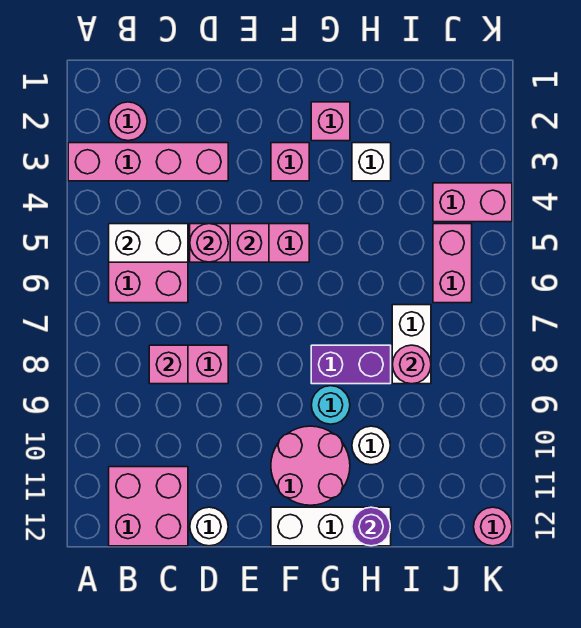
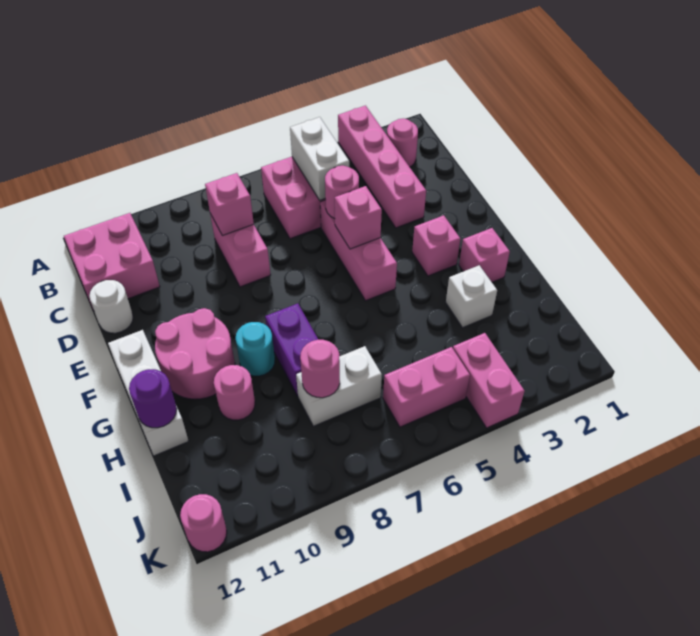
white round brick H10 level 1 -> pink round brick H10 level 1

